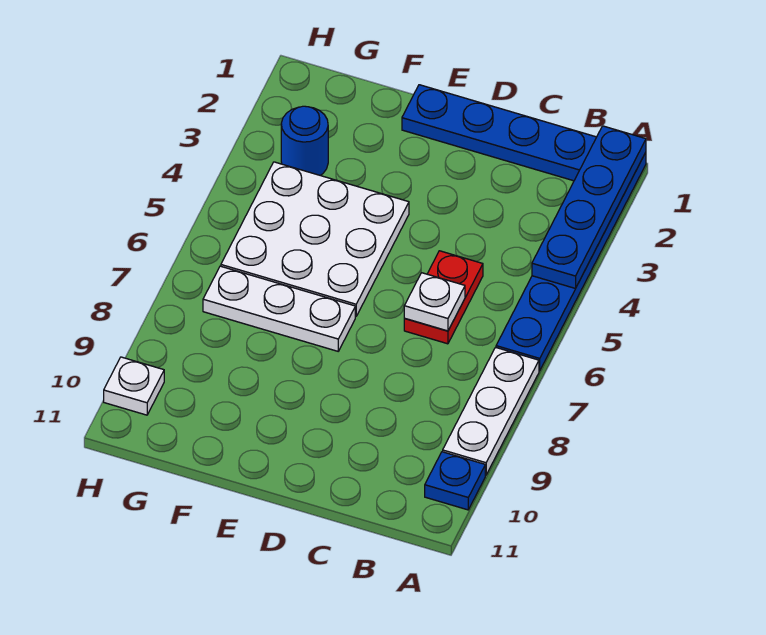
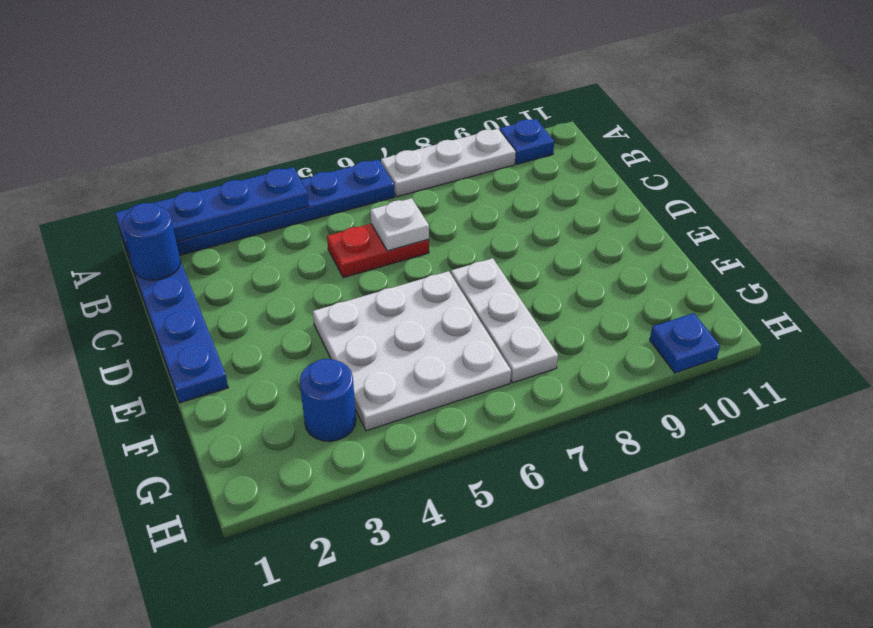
none -> blue round brick B1 level 2
white plate H10 level 1 -> blue plate H10 level 1

